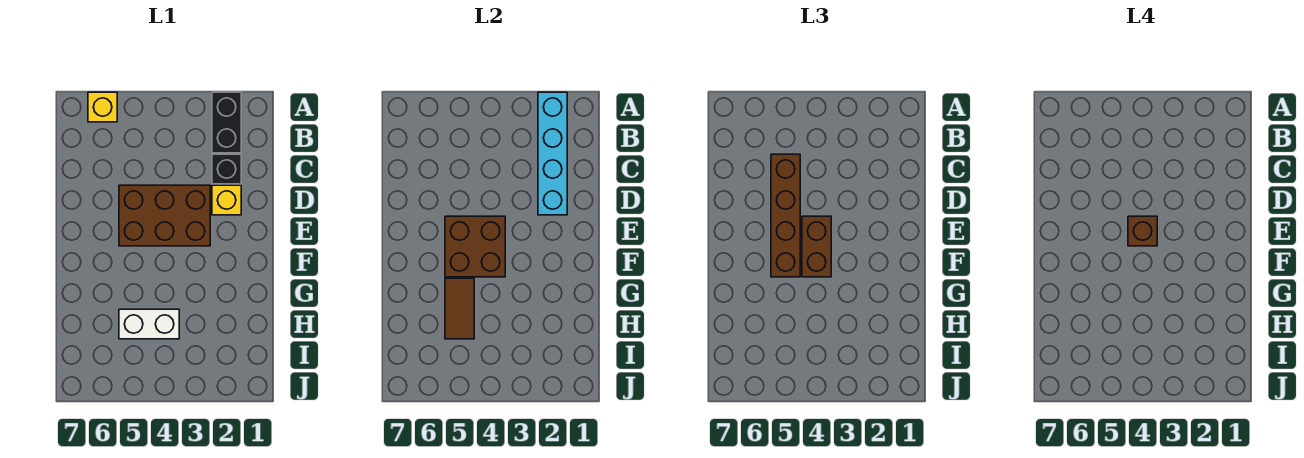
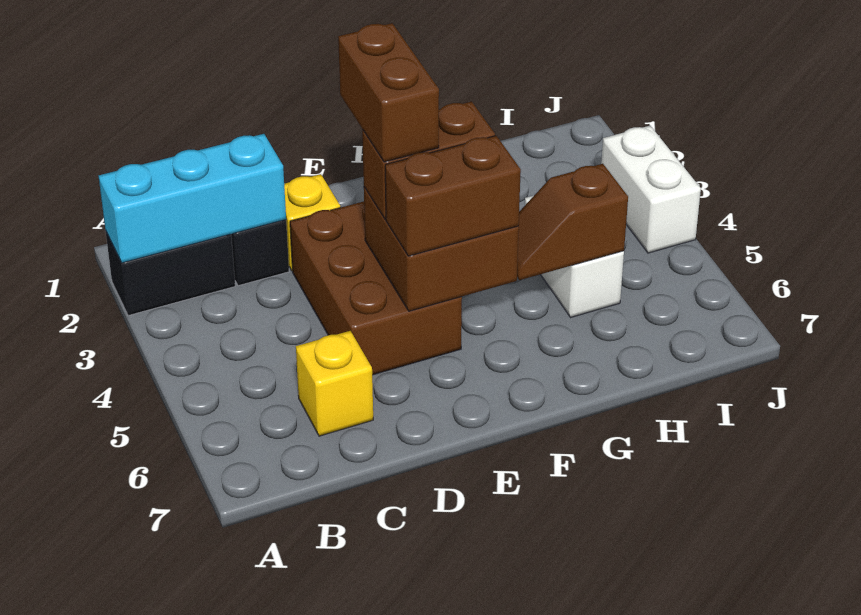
cyan brick A2:D2 level 2 -> cyan brick A2:C2 level 2
yellow brick A6 level 1 -> yellow brick C6 level 1
brown brick C5:F5 level 3 -> brown brick E5:F5 level 3
brown brick E4 level 4 -> brown brick E3:E4 level 4
brown tile G5:H5 level 2 -> brown slope G5:H5 level 2 top H
none -> white brick J3:J4 level 1

